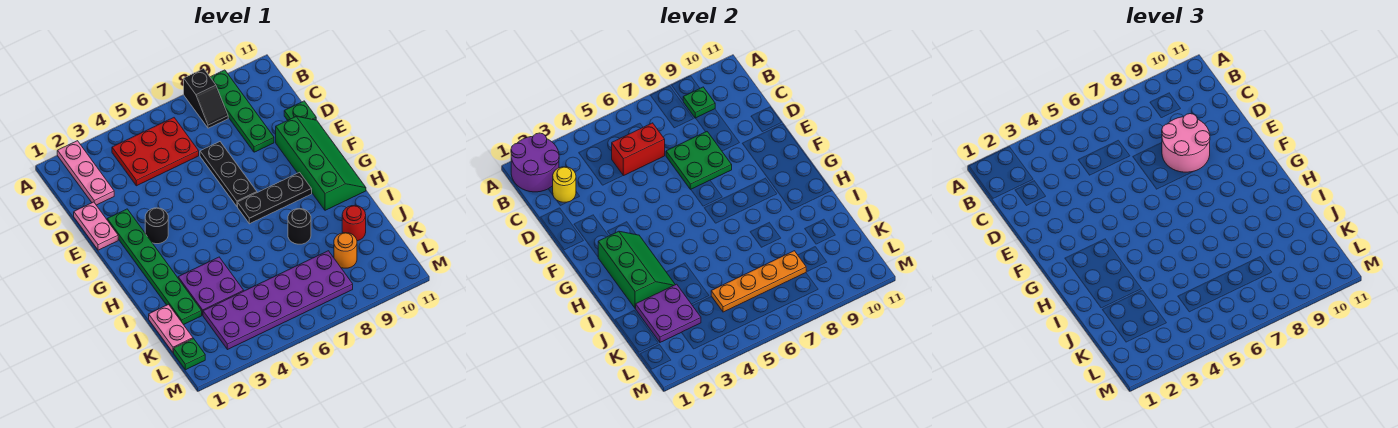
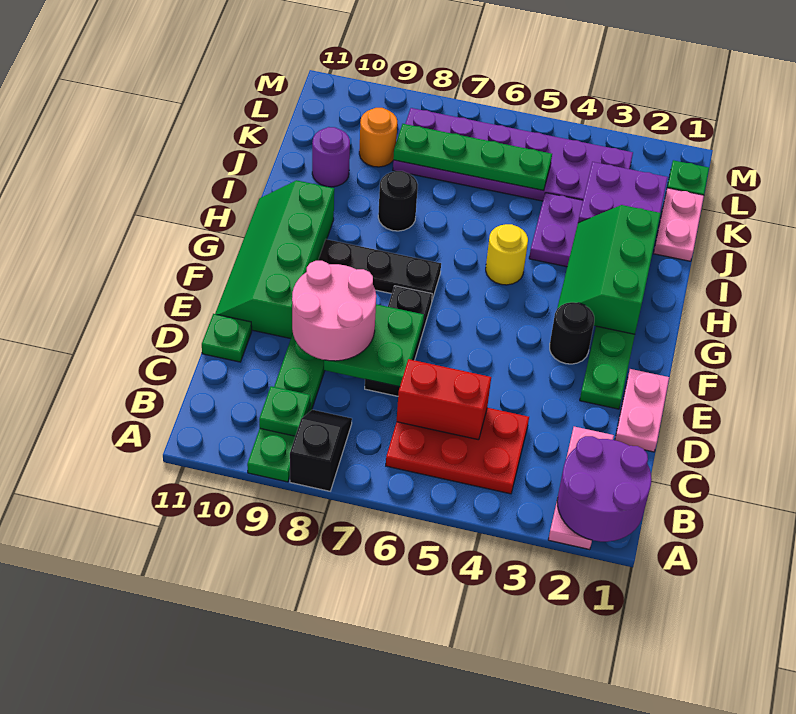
yellow round brick C2 level 2 -> yellow round brick H5 level 1
red round brick J10 level 1 -> purple round brick J10 level 1
orange plate K5:K8 level 2 -> green plate K5:K8 level 2

